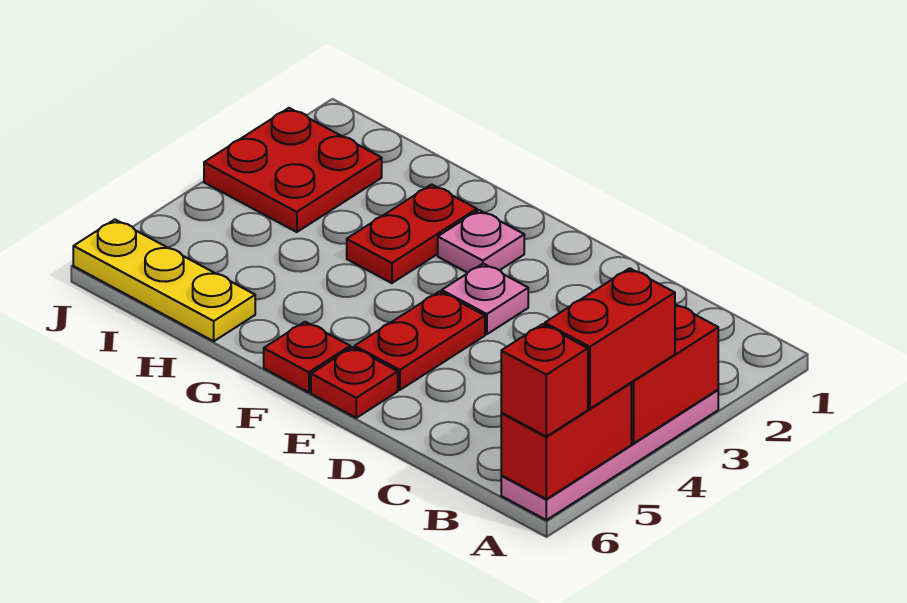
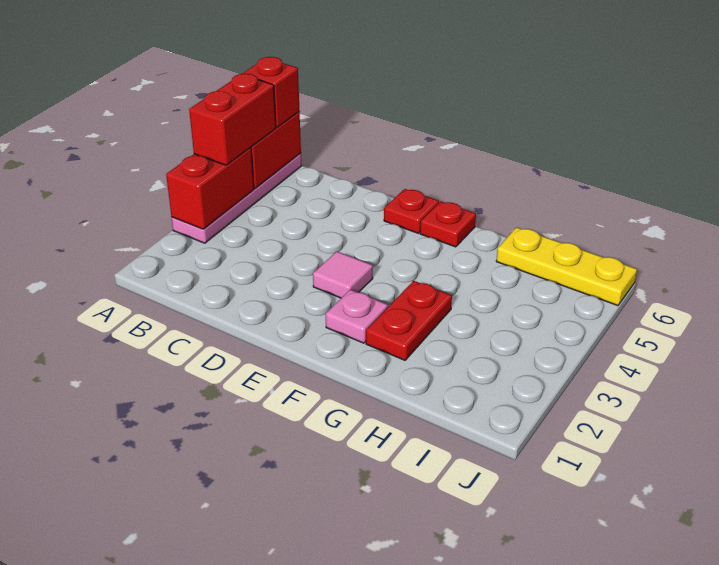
pink plate E3 level 1 -> pink tile E3 level 1
red plate E4:E5 level 1 -> none
red plate I2:J3 level 1 -> none

